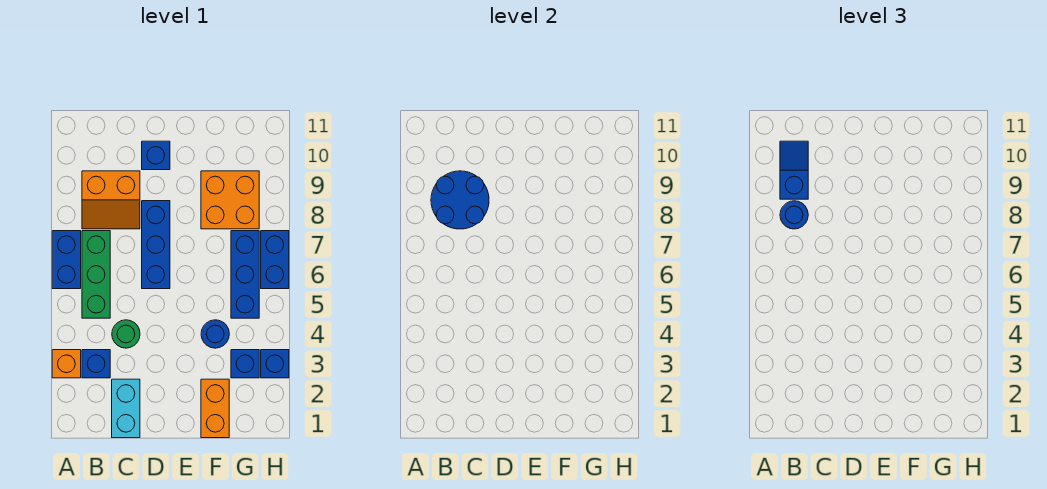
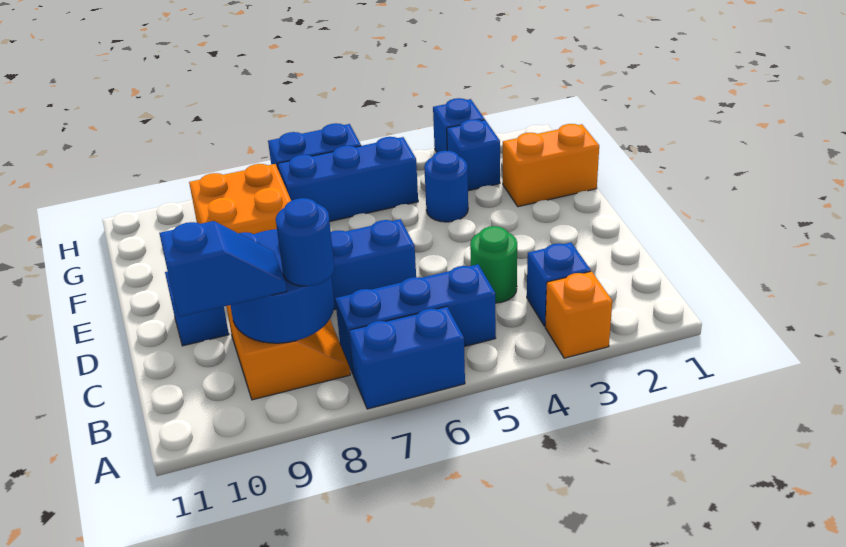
green brick B5:B7 level 1 -> blue brick B5:B7 level 1
blue slope B9:B10 level 3 top 9 -> blue slope B9:B10 level 3 top 10
cyan brick C1:C2 level 1 -> none

